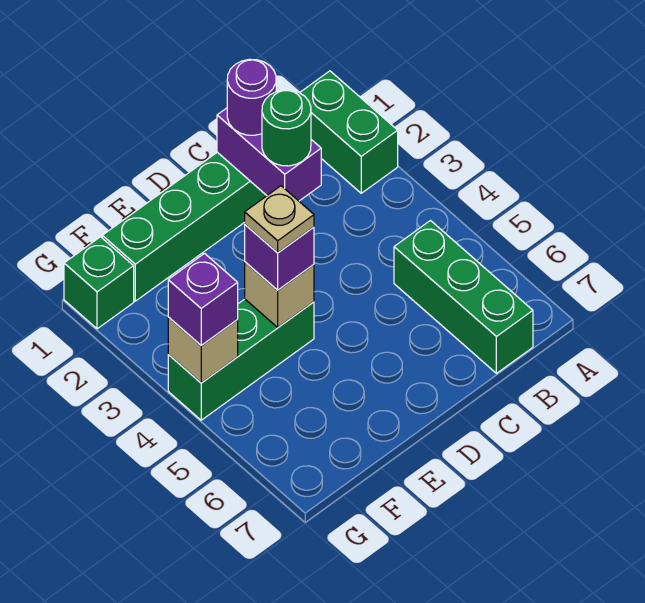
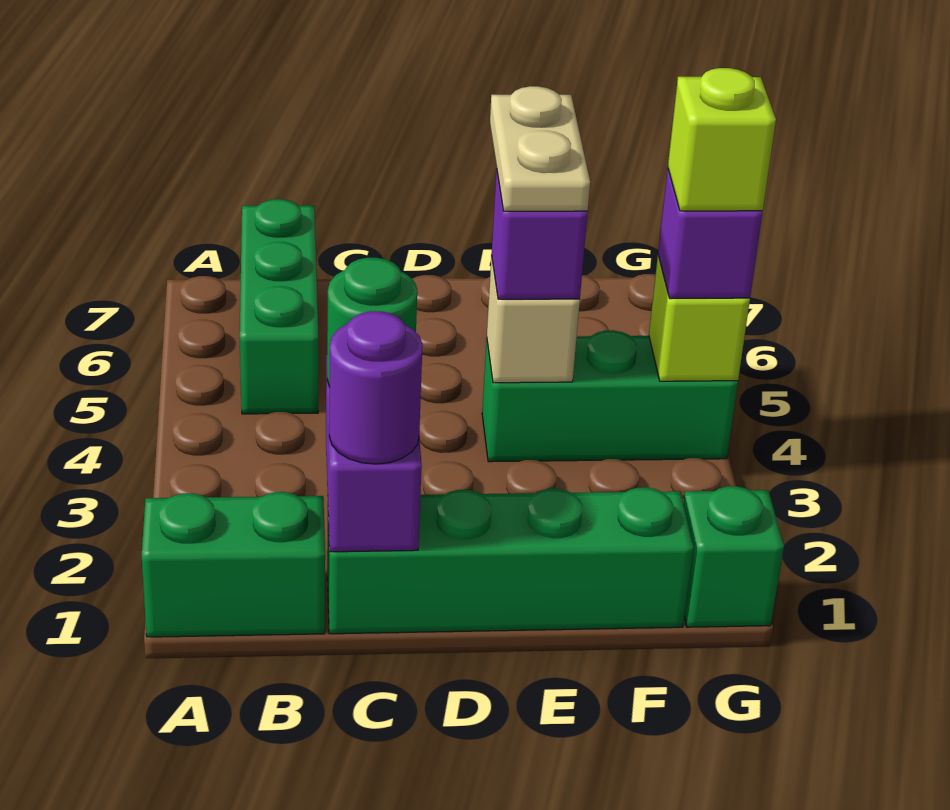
green brick A1:A2 level 1 -> green brick A1:B1 level 1
tan plate E4 level 4 -> tan plate E4:E5 level 4
tan brick G4 level 2 -> lime brick G4 level 2
none -> lime brick G4 level 4

